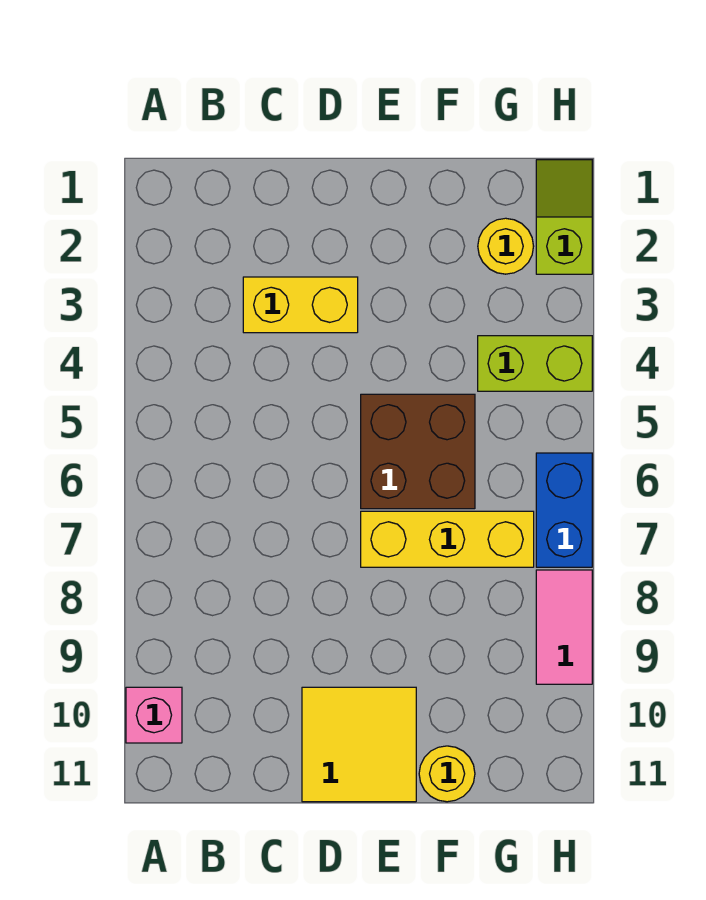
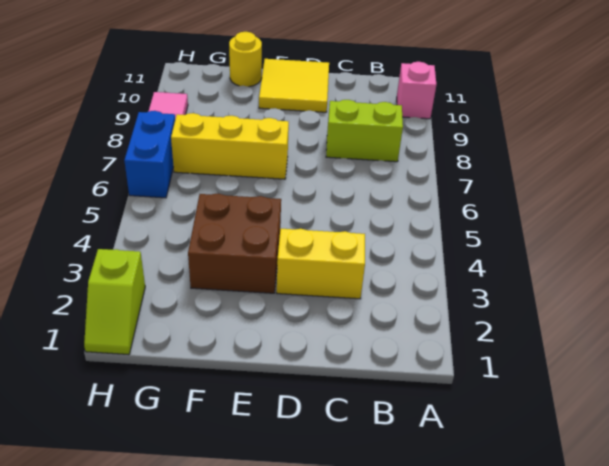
brown brick E5:F6 level 1 -> brown brick E3:F4 level 1
yellow round brick G2 level 1 -> none
lime brick G4:H4 level 1 -> lime brick B8:C8 level 1

